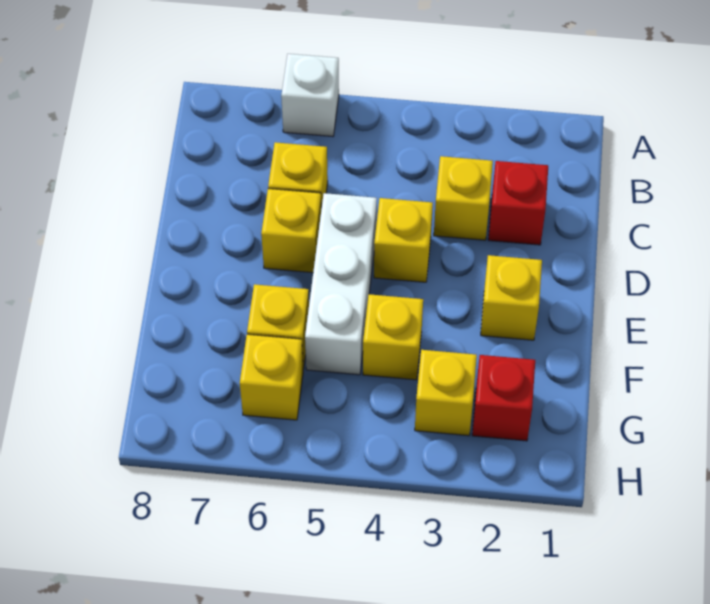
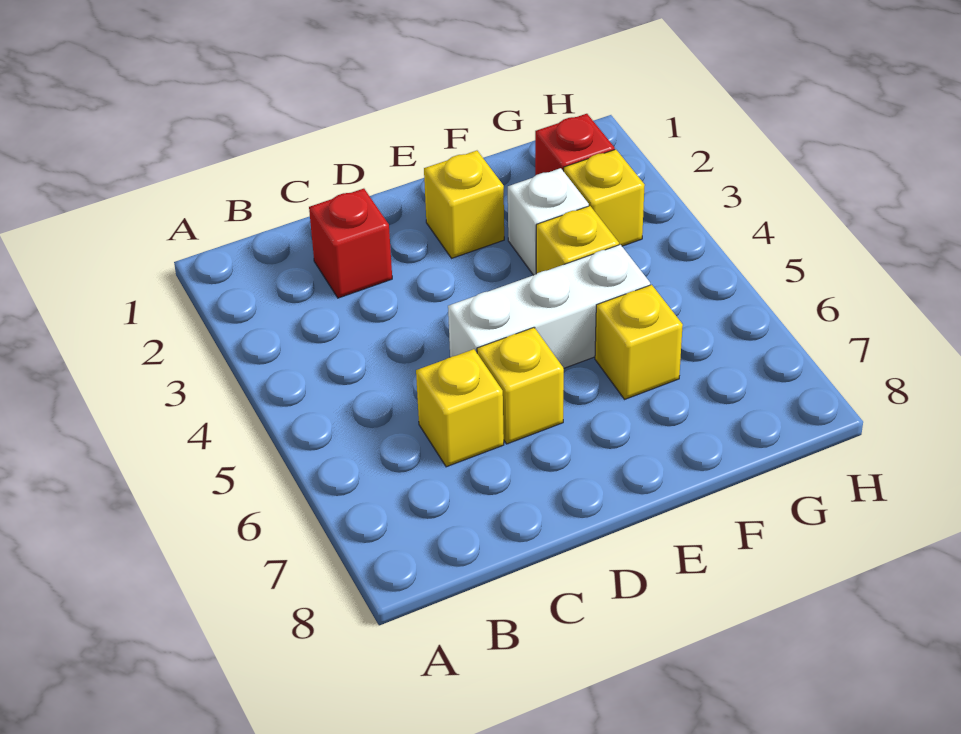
white brick A6 level 1 -> white brick F3 level 1
yellow brick C3 level 1 -> none
yellow brick D4 level 1 -> none
yellow brick G6 level 1 -> none

